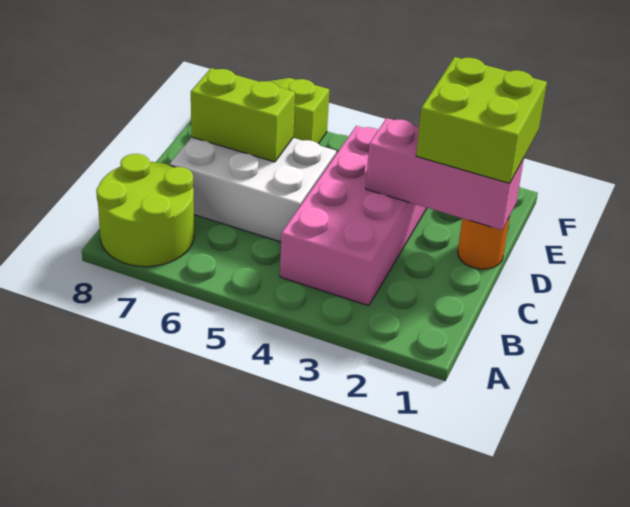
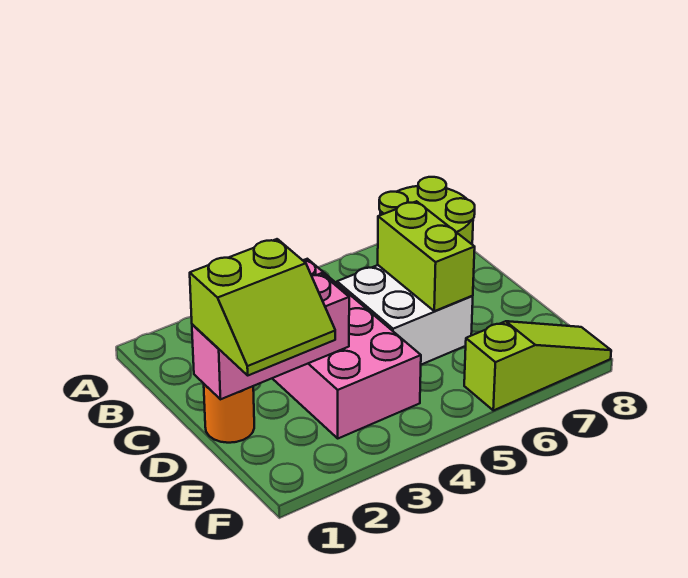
white brick C5:D7 level 1 -> white brick C5:D6 level 1
lime brick D1:E2 level 3 -> lime slope D1:E2 level 3 top D
lime brick D6:D7 level 2 -> lime brick C6:D6 level 2

